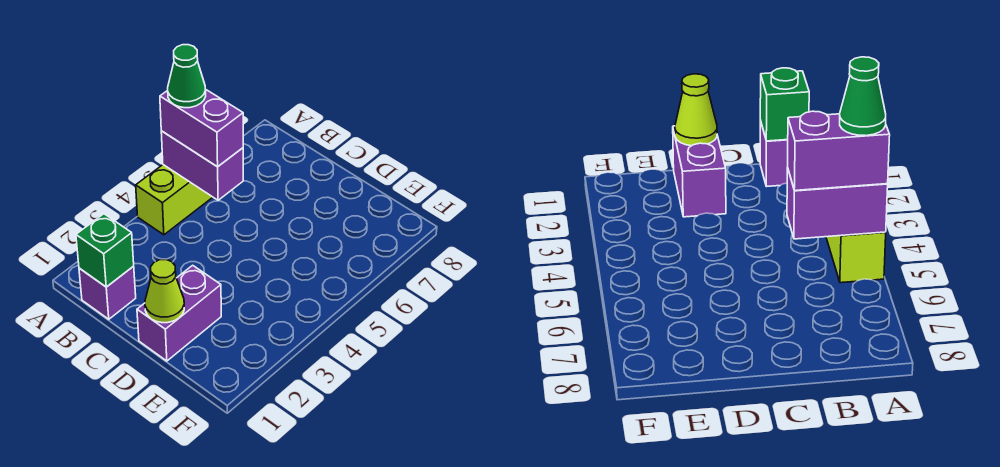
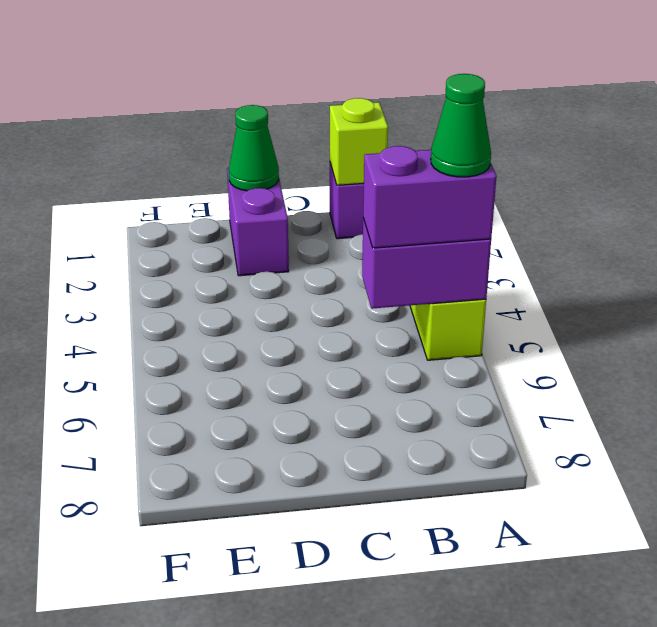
green brick B1 level 2 -> lime brick B1 level 2
lime cone D1 level 2 -> green cone D1 level 2

